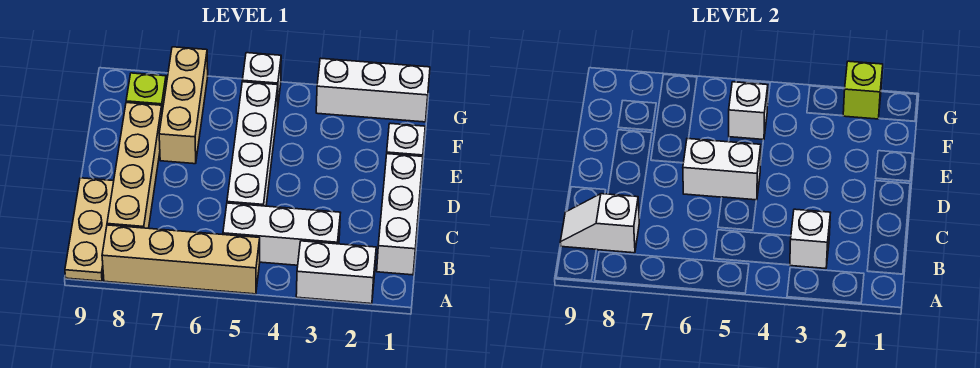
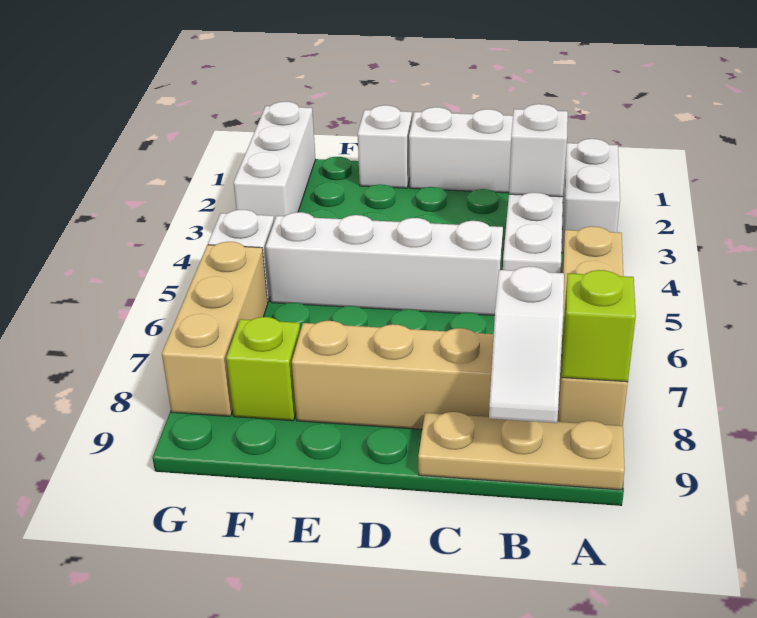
white brick D5:D6 level 2 -> none
tan brick E7:G7 level 1 -> tan brick G6:G8 level 1
white brick F5 level 2 -> none
lime brick G2 level 2 -> lime brick A8 level 2

